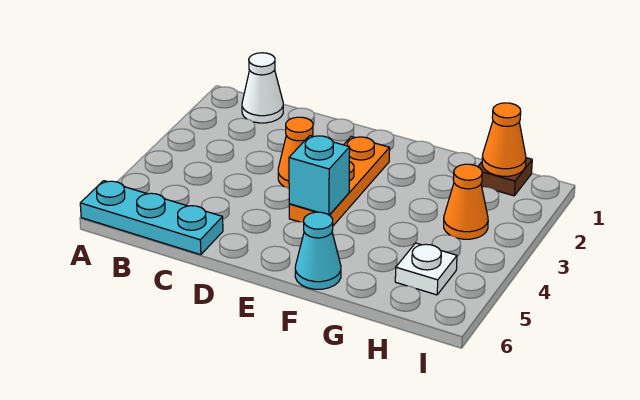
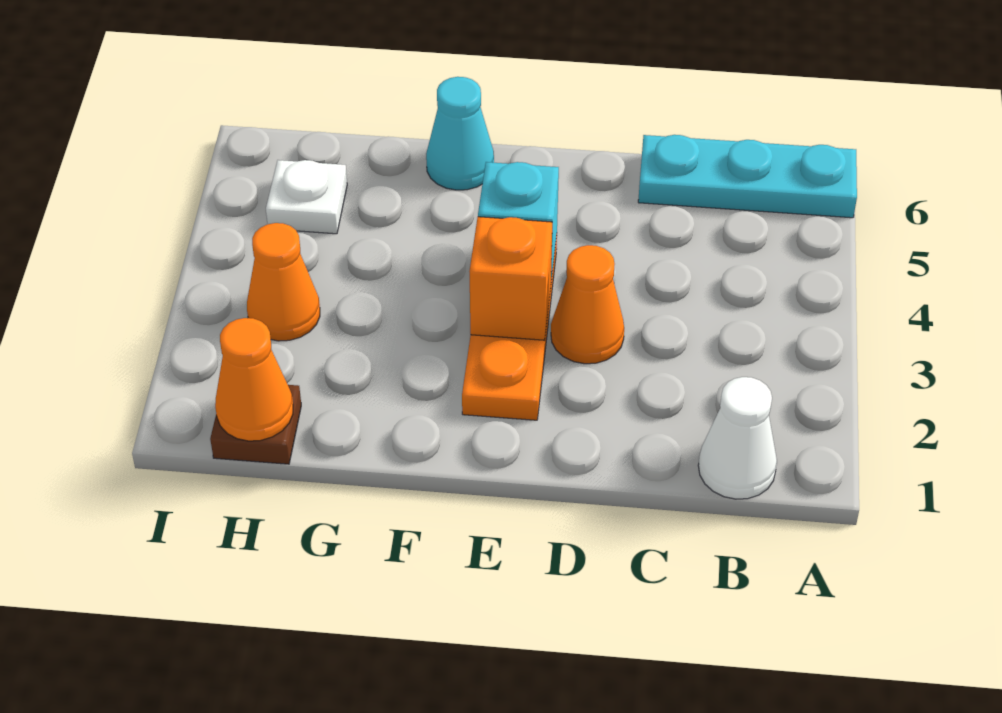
none -> orange brick E3 level 2

